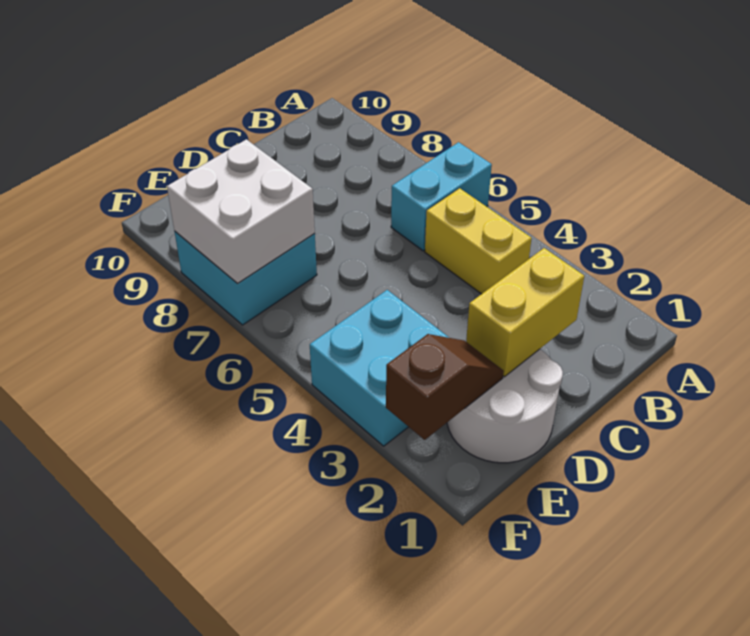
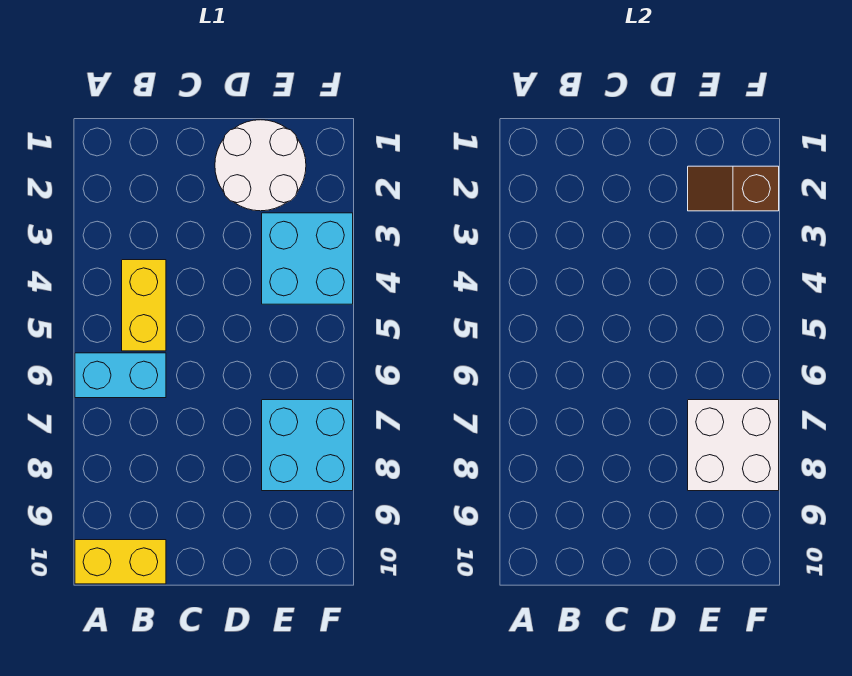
yellow brick C2:D2 level 2 -> yellow brick A10:B10 level 1

